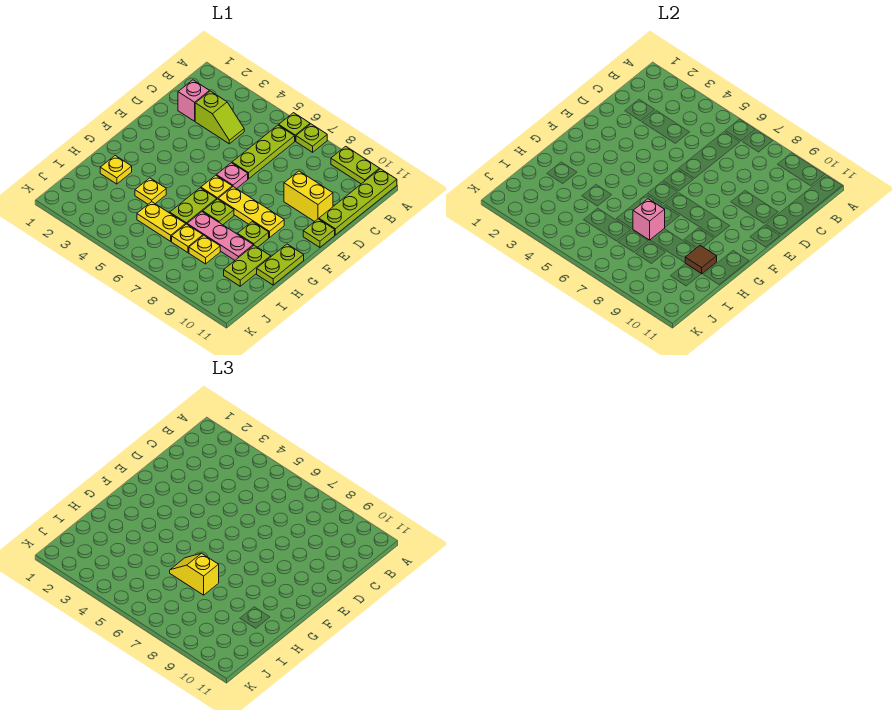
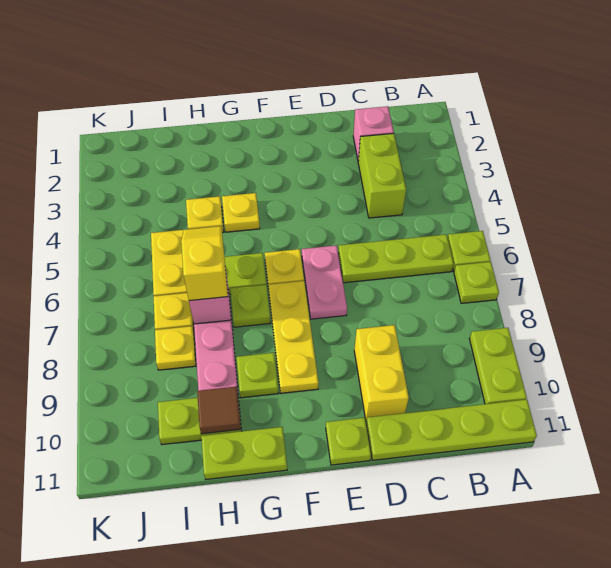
lime slope C3:C4 level 1 top 3 -> lime brick C3:C4 level 1
pink plate E6 level 1 -> pink plate E6:E7 level 1
yellow plate H2 level 1 -> yellow plate G4 level 1

